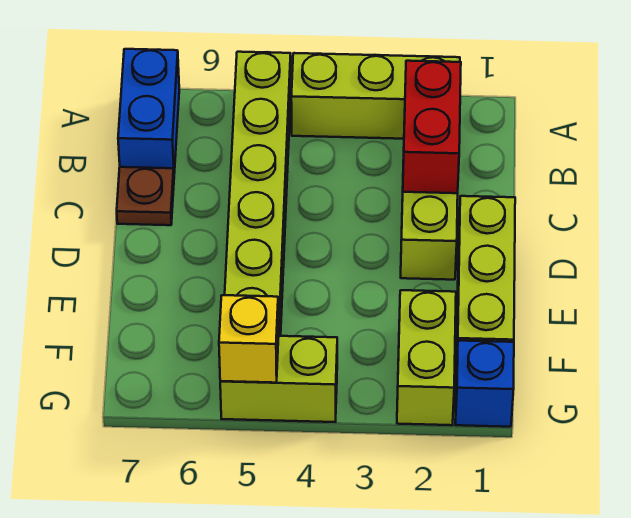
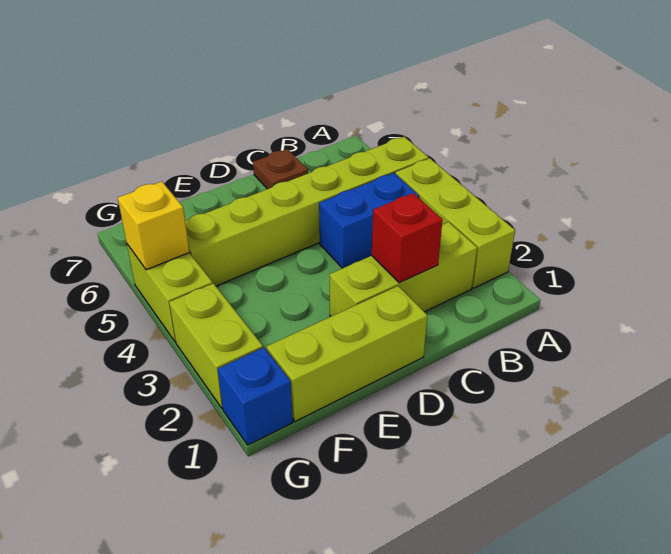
blue brick A7:B7 level 1 -> blue brick B4:C4 level 1
red brick B2:C2 level 2 -> red brick C2 level 2
lime brick F2:G2 level 1 -> lime brick G2:G3 level 1

